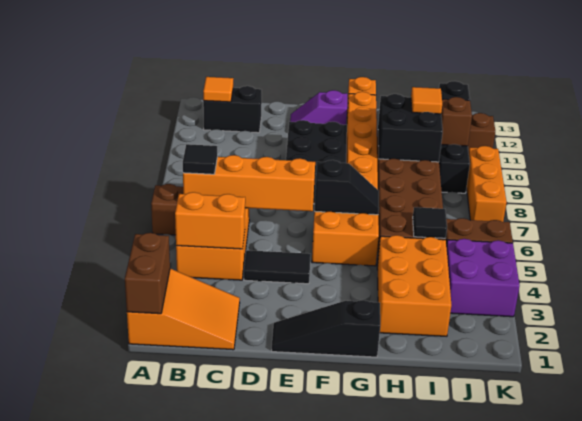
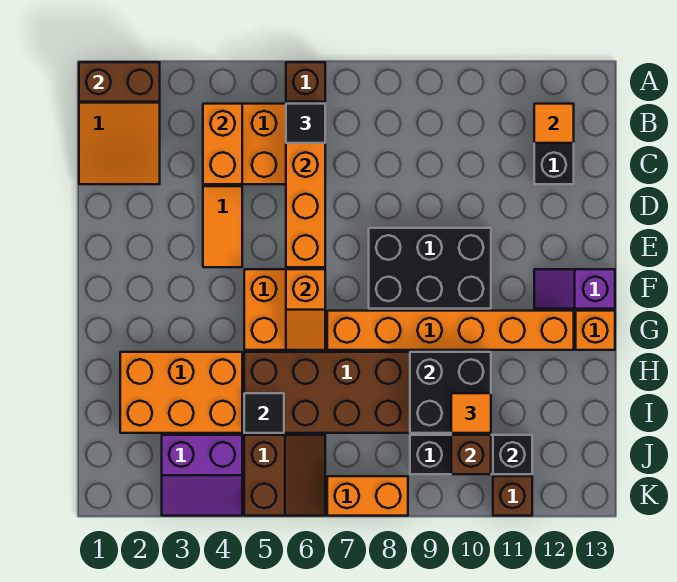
black tile D4:E4 level 1 -> orange tile D4:E4 level 1
black slope E1:G1 level 1 top G -> none
purple slope E12:F12 level 1 top F -> purple slope F12:F13 level 1 top 13
black slope F6:G6 level 2 top F -> orange slope F6:G6 level 2 top F
purple brick J3:K4 level 1 -> purple slope J3:K4 level 1 top J
orange brick K7:K9 level 1 -> orange brick K7:K8 level 1

